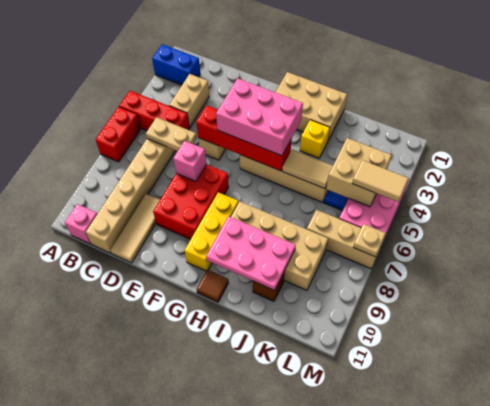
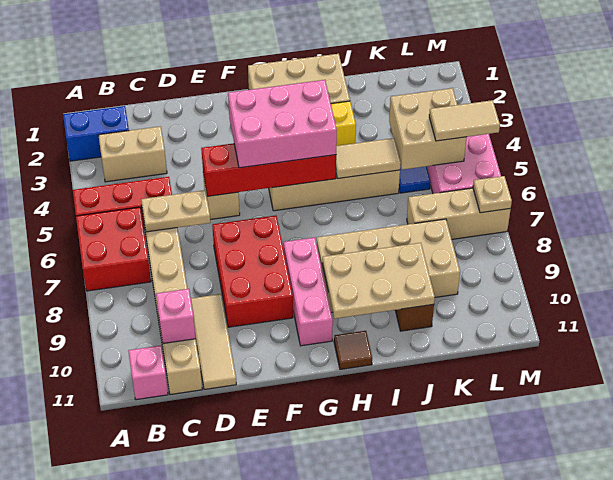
red brick A6:A7 level 1 -> red brick A6:B7 level 1
tan brick C3:C4 level 1 -> tan brick B3:C3 level 1
pink brick E7 level 2 -> pink brick C10 level 2
yellow brick G8:G10 level 1 -> pink brick G8:G10 level 1
pink plate H9:J10 level 2 -> tan plate H9:J10 level 2

